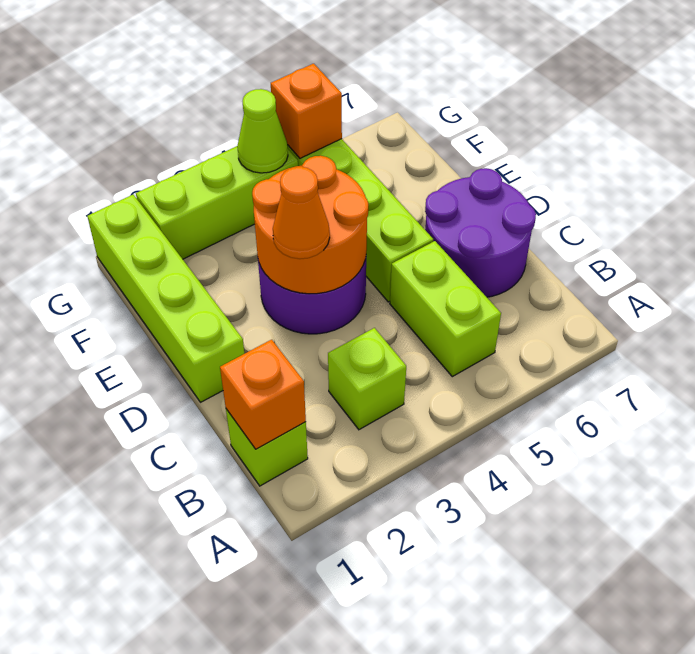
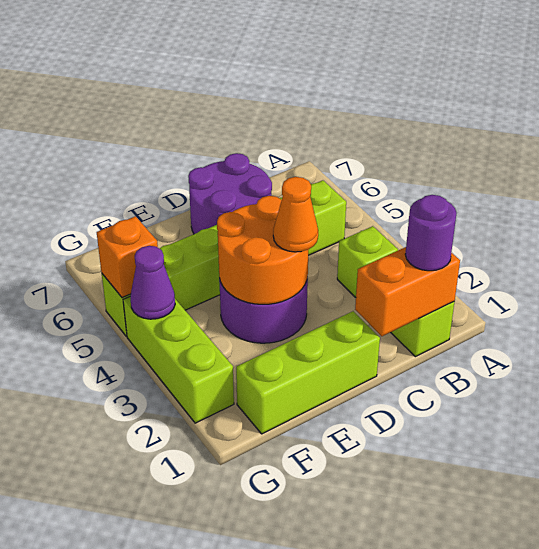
orange brick B1 level 2 -> orange brick B1:C1 level 2
none -> purple round brick B1 level 3
lime brick D1:G1 level 1 -> lime brick D1:F1 level 1
lime cone G4 level 2 -> purple cone G4 level 2

